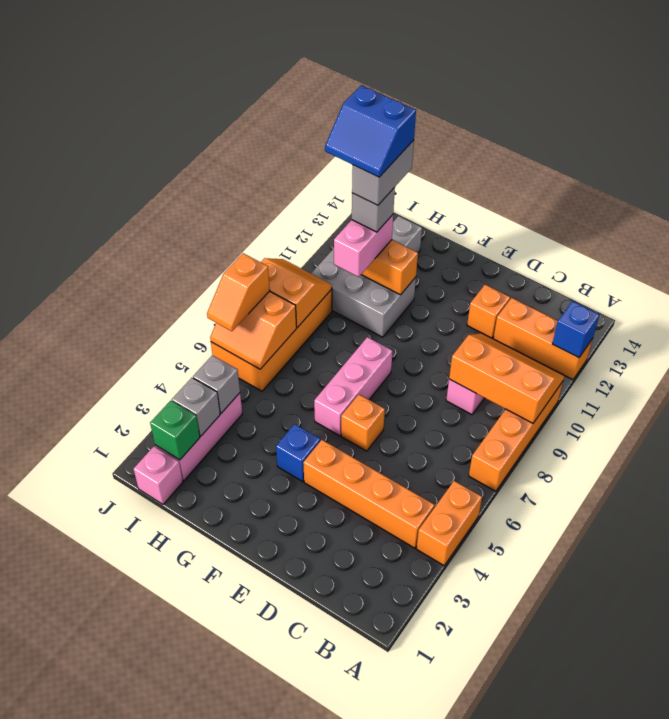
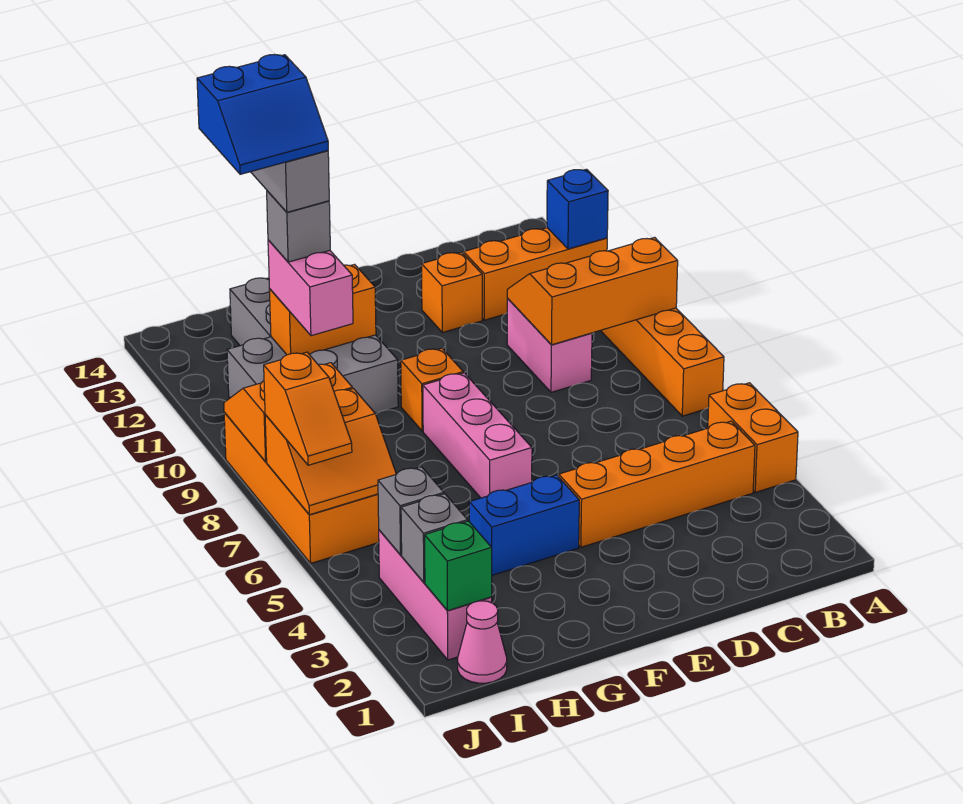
orange brick E6 level 1 -> orange brick F9 level 1
blue brick F4 level 1 -> blue brick F4:G4 level 1
pink brick I1 level 1 -> pink cone I1 level 1

